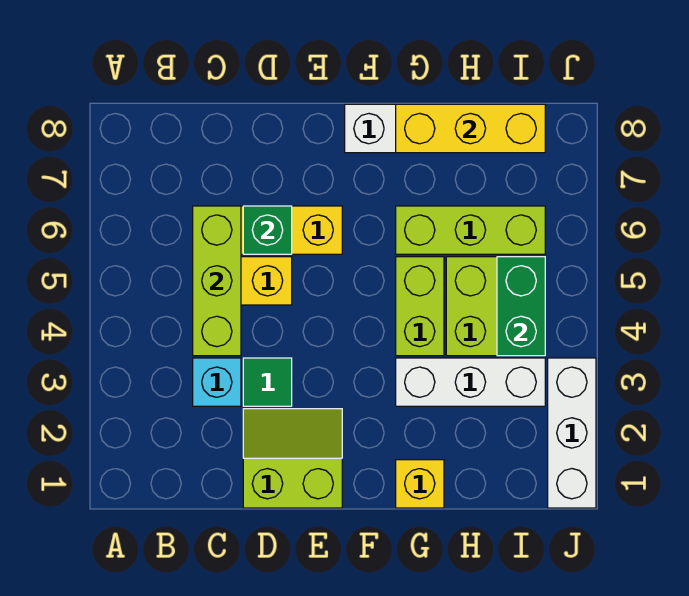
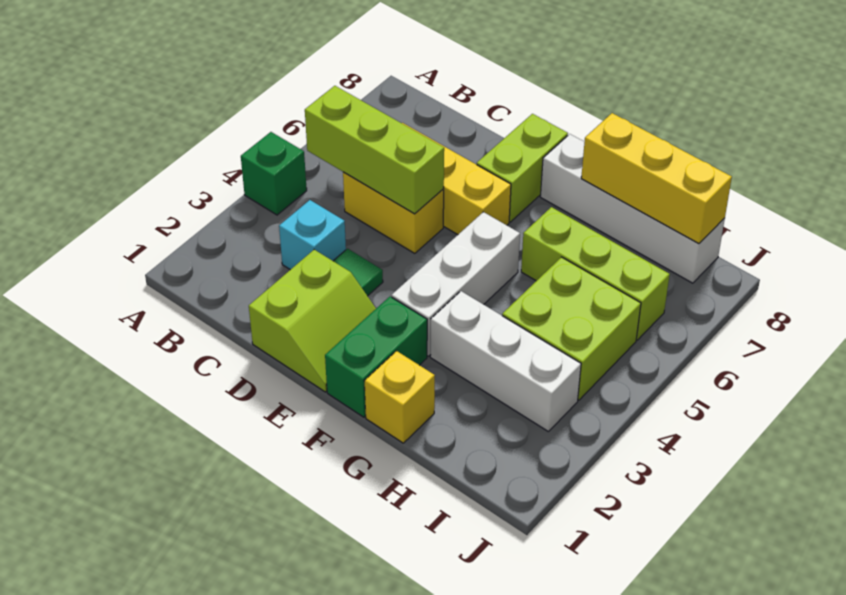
lime brick C4:C6 level 2 -> lime brick B5:D5 level 2
lime slope D1:E2 level 1 top 1 -> lime slope D1:E2 level 1 top D
green brick D6 level 2 -> green brick A4 level 1
lime brick G4:G5 level 1 -> lime brick E7:E8 level 1
green brick I4:I5 level 2 -> green brick F1:F2 level 1
white brick J1:J3 level 1 -> white brick F3:F5 level 1

